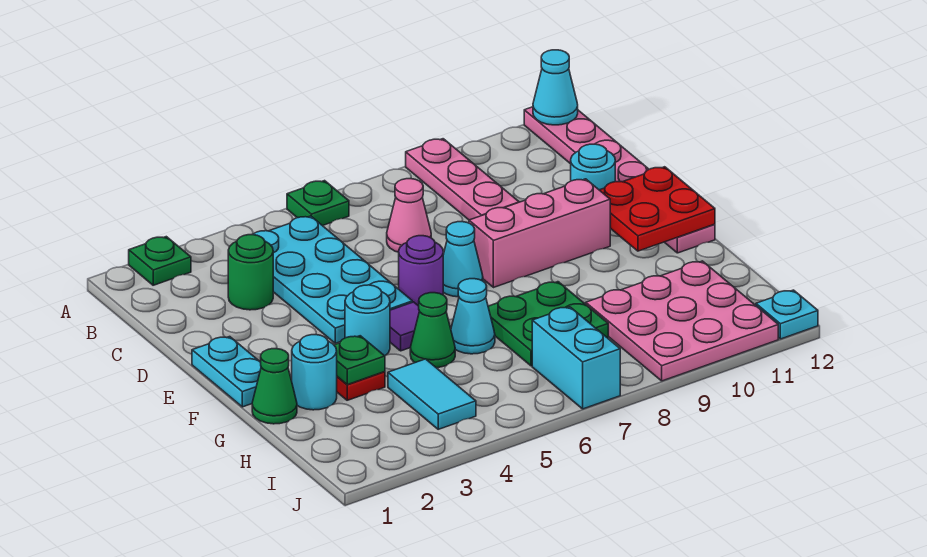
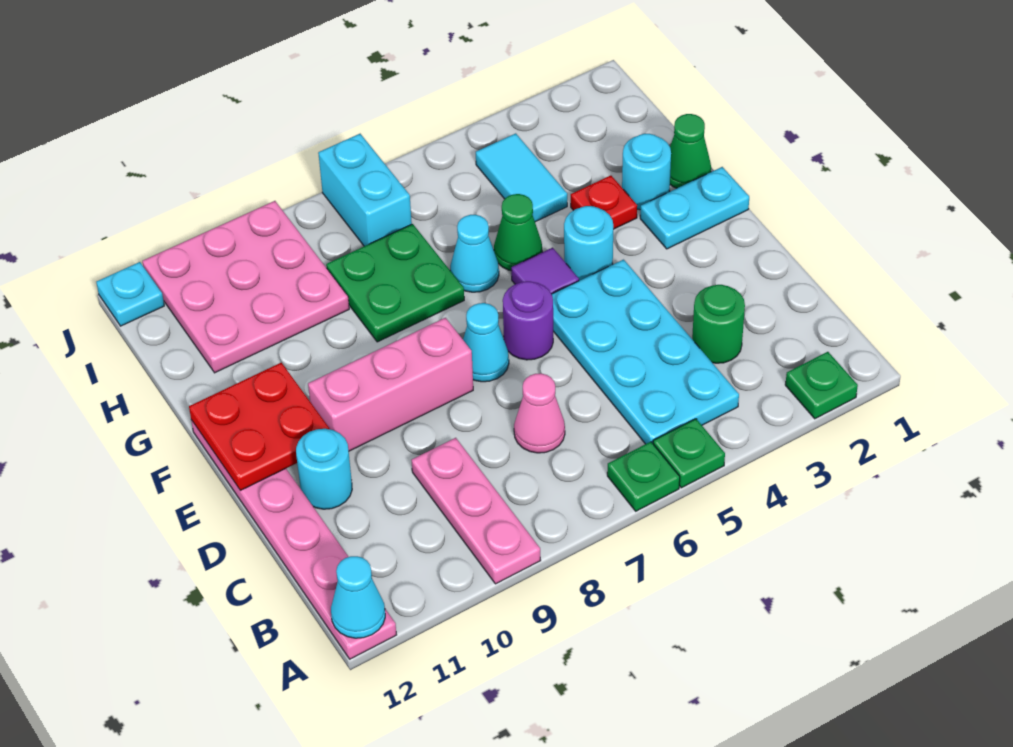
cyan plate E1:F1 level 1 -> cyan plate F1:F2 level 1
green plate G3 level 2 -> green plate A5 level 1

